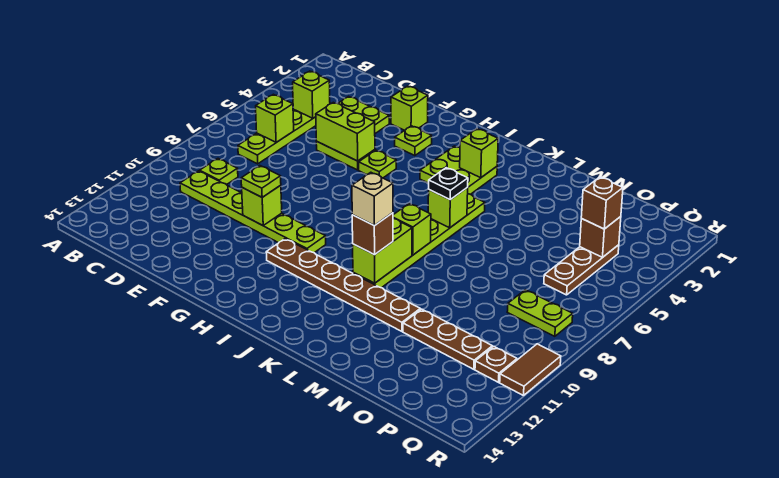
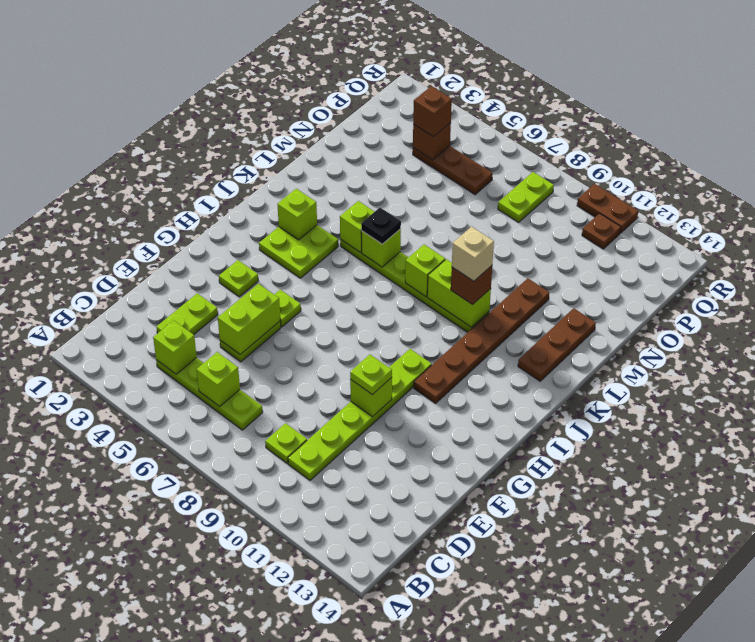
lime brick F2 level 1 -> lime brick K5 level 2
brown plate N11:P11 level 1 -> brown plate K13:M13 level 1
brown tile R10:R11 level 1 -> brown plate R10:R11 level 1

